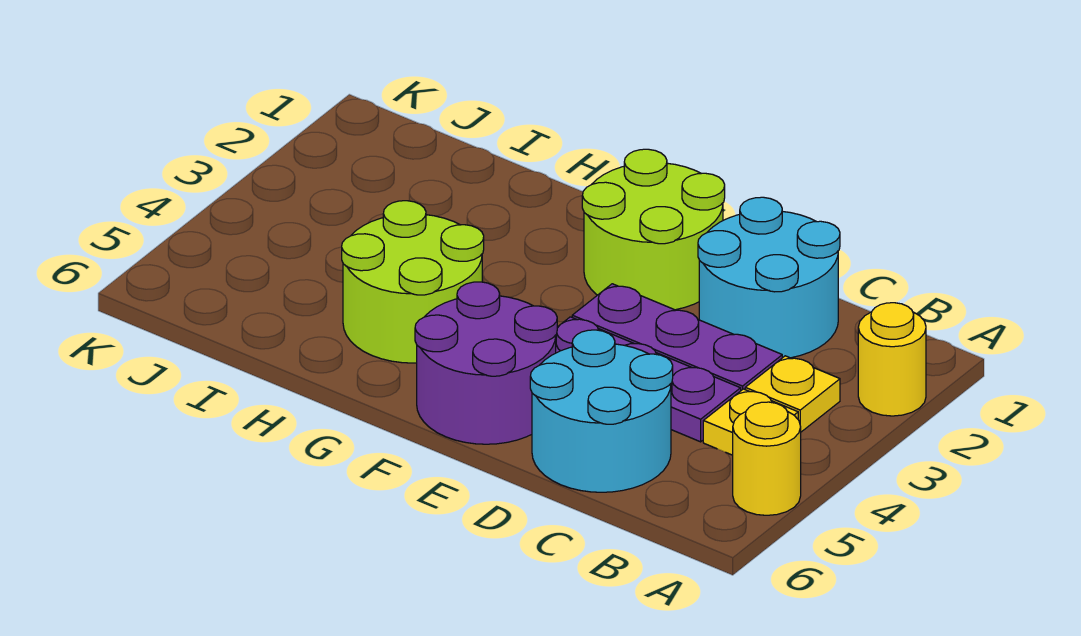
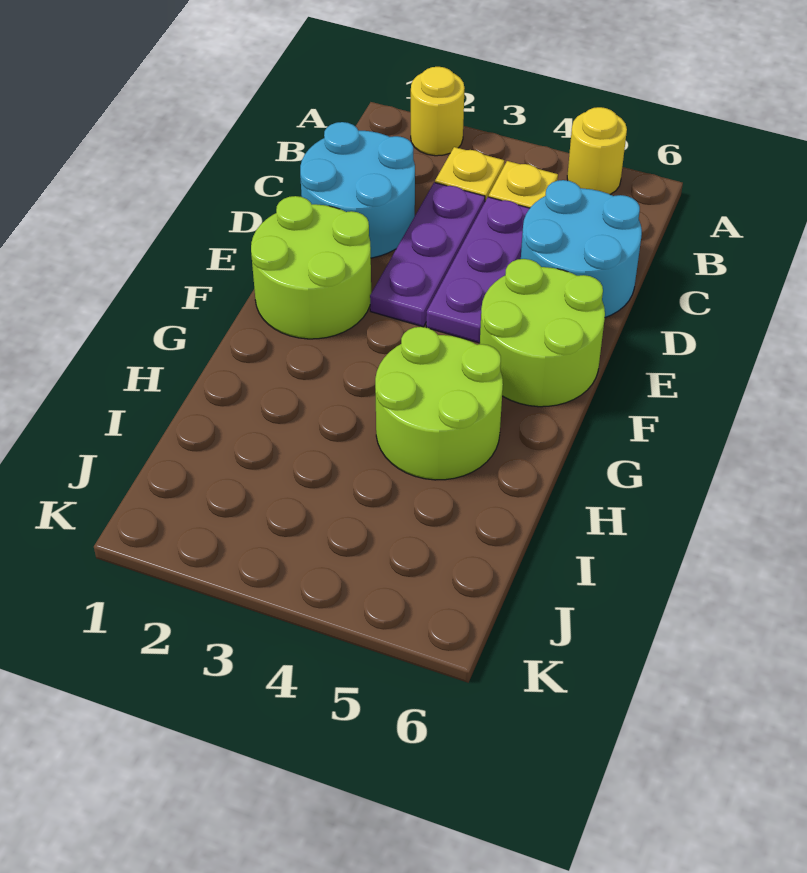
purple round brick E5:F6 level 1 -> lime round brick E5:F6 level 1

